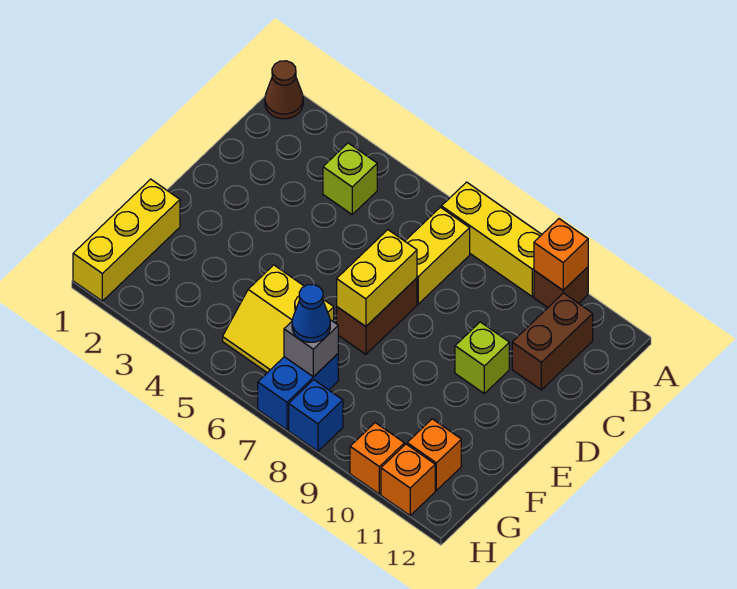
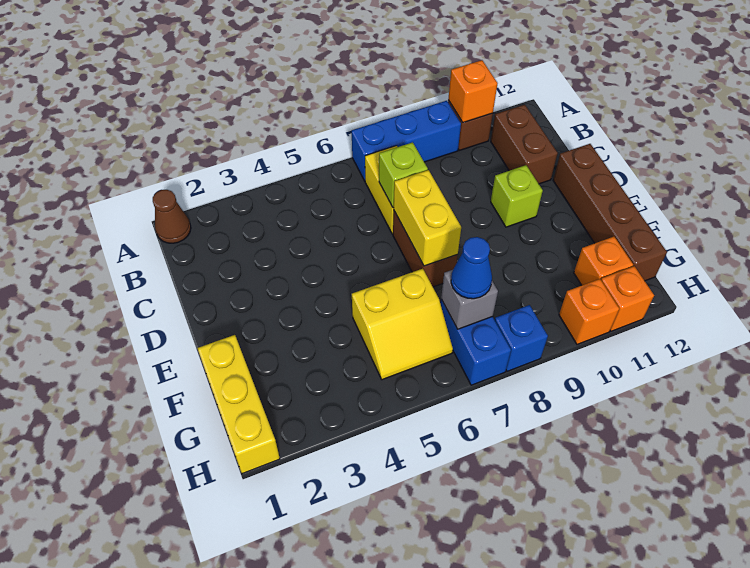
yellow brick A7:A9 level 1 -> blue brick A7:A9 level 1
lime brick B4 level 1 -> lime brick C7 level 2
none -> brown brick D12:G12 level 1

